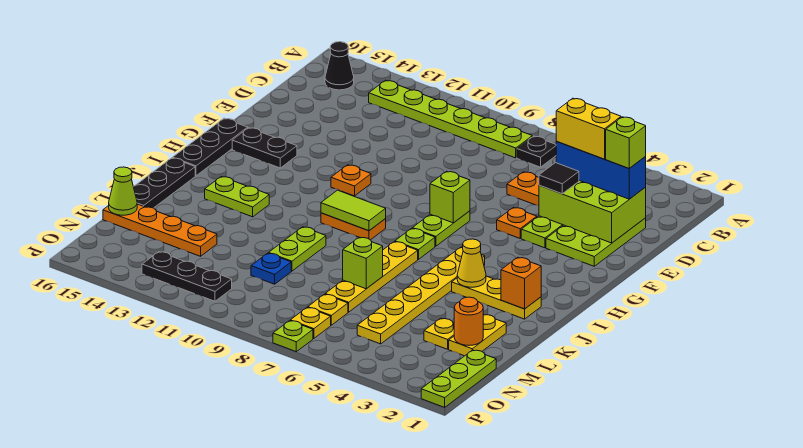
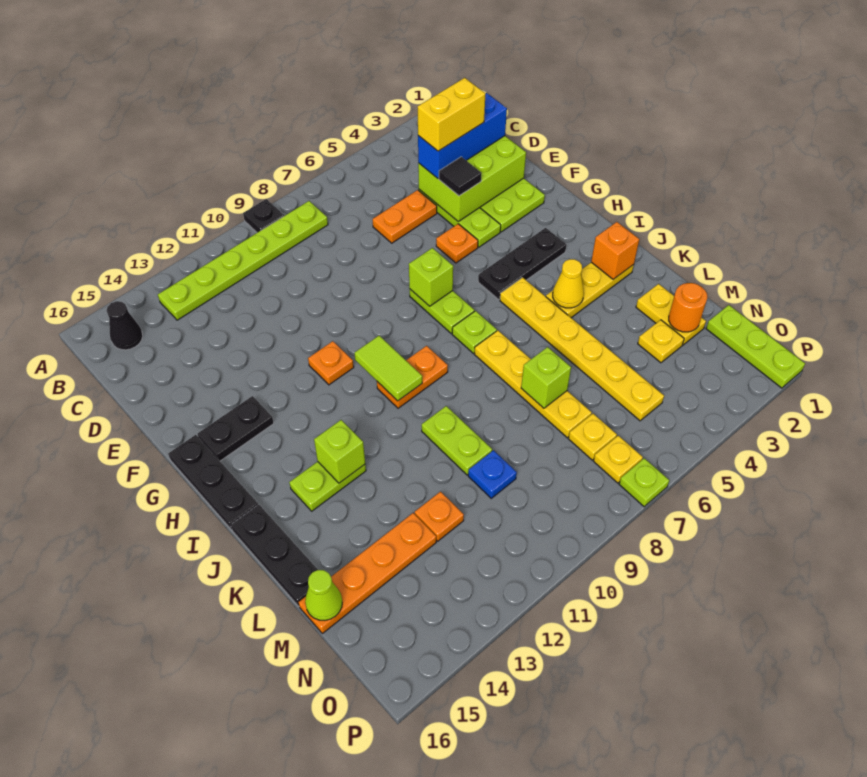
black plate B7 level 1 -> black plate A9 level 1
lime brick D2 level 4 -> lime brick J13 level 2
lime tile I9:I10 level 2 -> lime tile H10:I10 level 2
none -> orange plate M12 level 1
black plate O11:O13 level 1 -> black plate H3:H5 level 1

